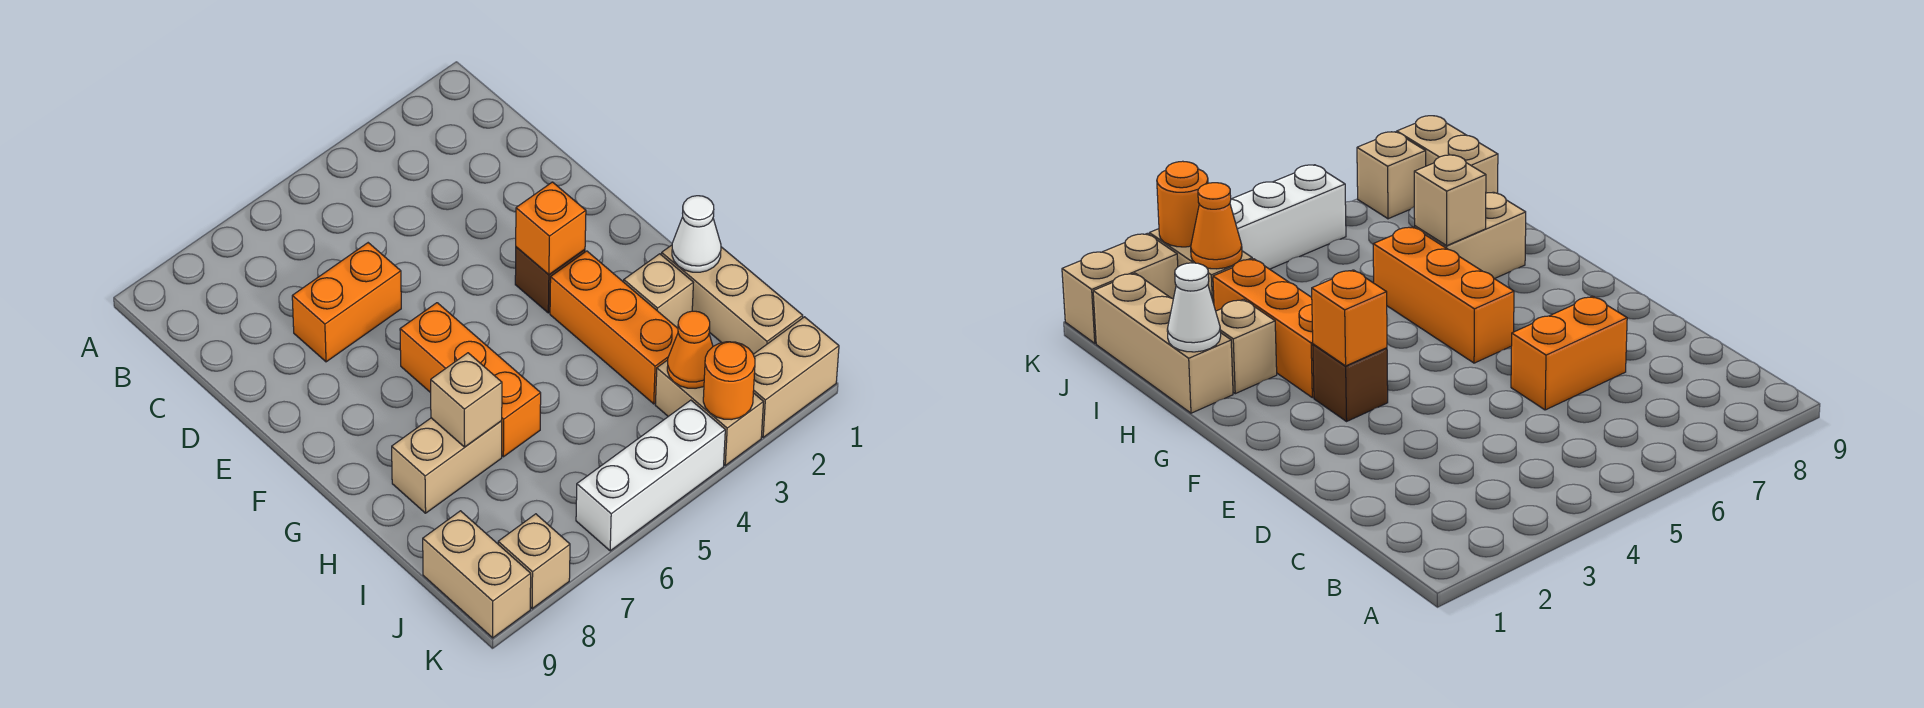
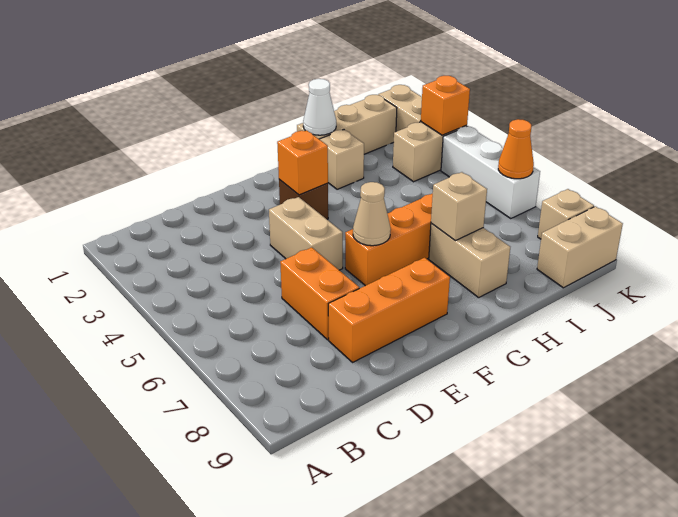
none -> tan brick E4:E5 level 1
none -> tan cone F6 level 2
orange brick G3:I3 level 1 -> orange brick D8:F8 level 1
orange cone J3 level 2 -> orange cone K6 level 2
orange round brick K3 level 2 -> orange brick K3 level 2

